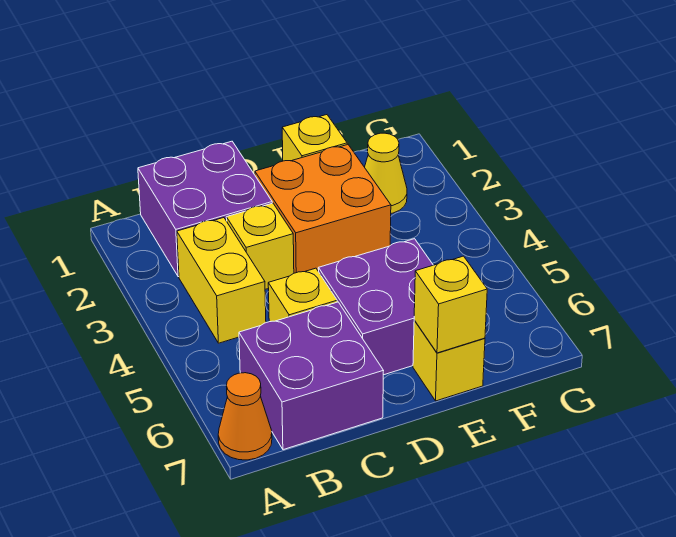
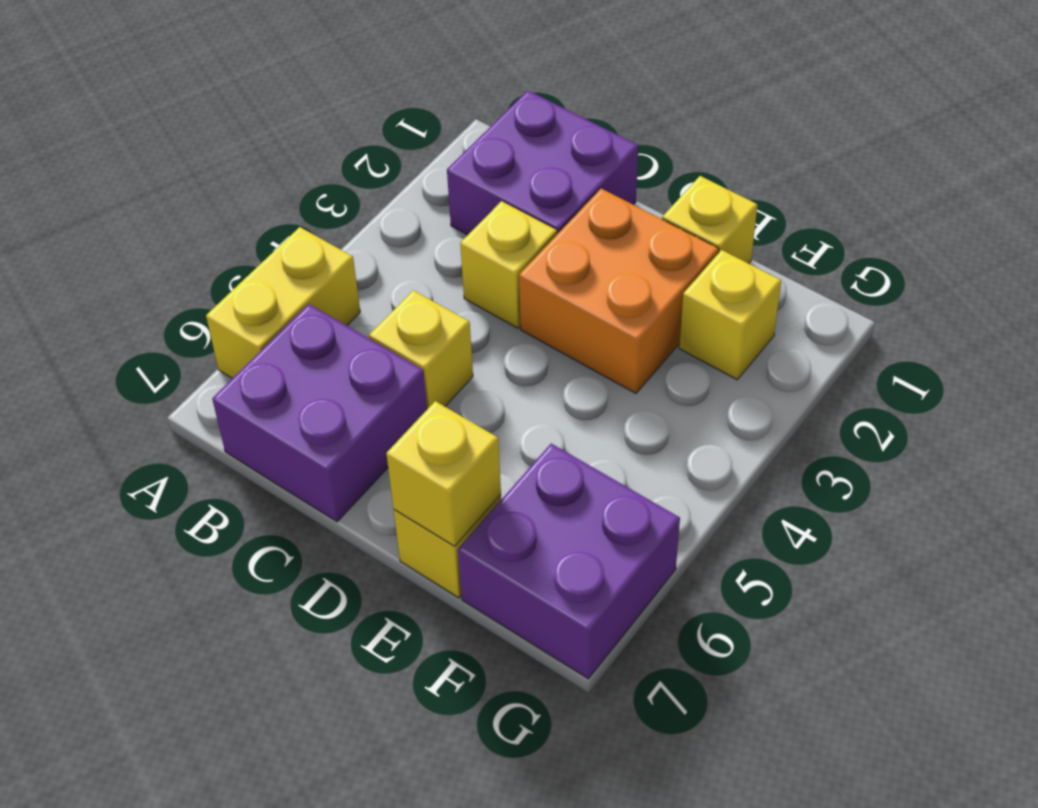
orange cone A7 level 1 -> none
yellow brick B3:B4 level 1 -> yellow brick A5:A6 level 1
purple brick D5:E6 level 1 -> purple brick F6:G7 level 1
yellow cone F2 level 1 -> yellow brick F2 level 1

